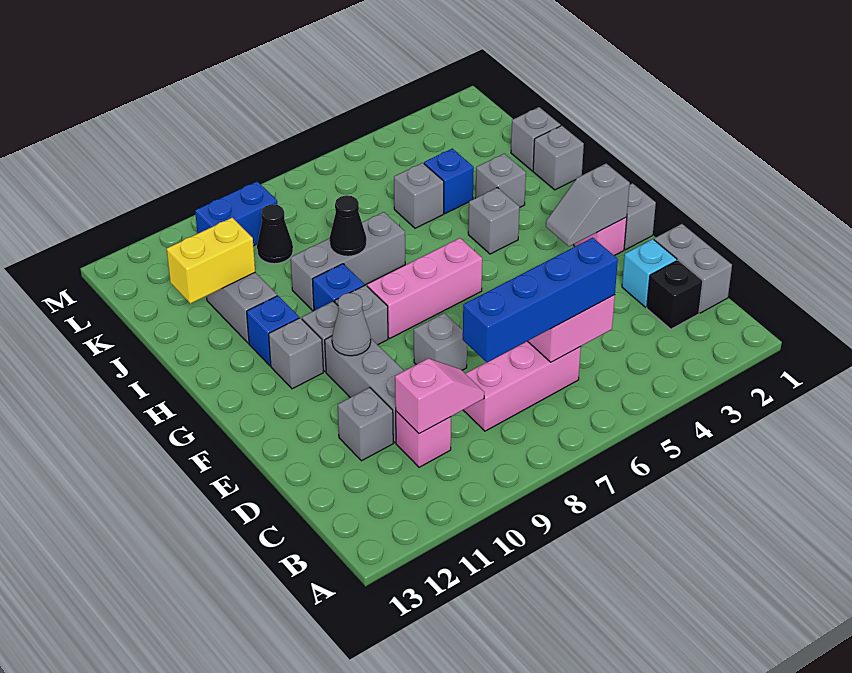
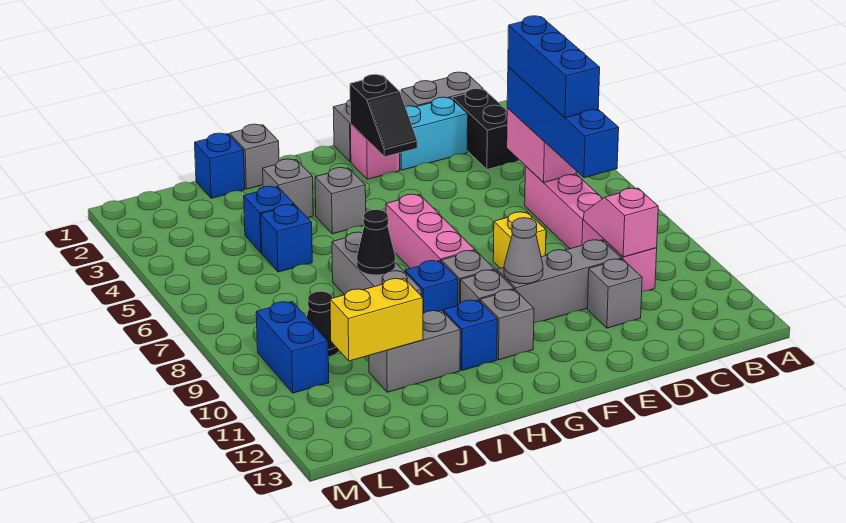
black brick C2 level 1 -> black brick C2:C3 level 1
none -> blue brick C5:C7 level 4
cyan brick D2 level 1 -> cyan brick D2:E2 level 1
grey brick E8 level 1 -> yellow brick E8 level 1
grey slope F2:F3 level 2 top 2 -> black slope F2:F3 level 2 top 2
grey brick J1 level 1 -> blue brick J1 level 1
grey brick J5 level 1 -> blue brick J5 level 1
yellow brick J11:J12 level 2 -> yellow brick J11:K11 level 2

